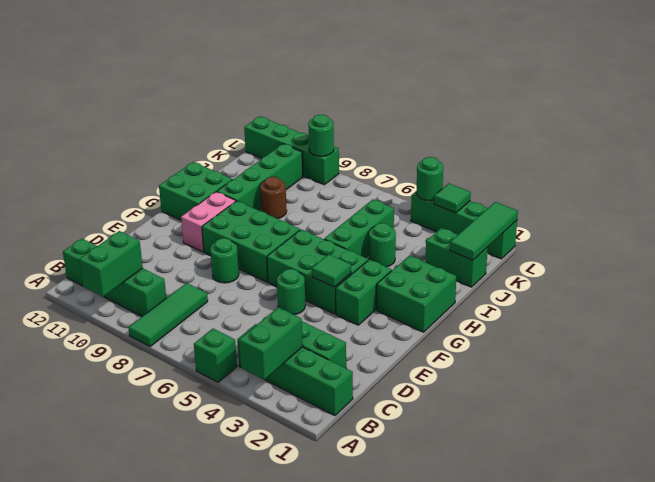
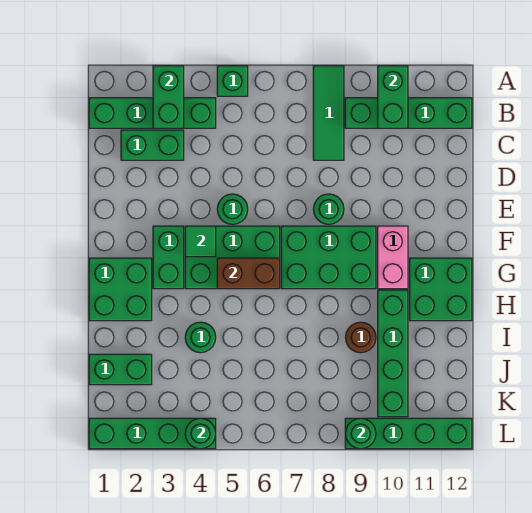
none -> brown brick G5:G6 level 2
green brick H5:J5 level 1 -> none
green tile J1:L1 level 2 -> none
green tile L3 level 2 -> none

